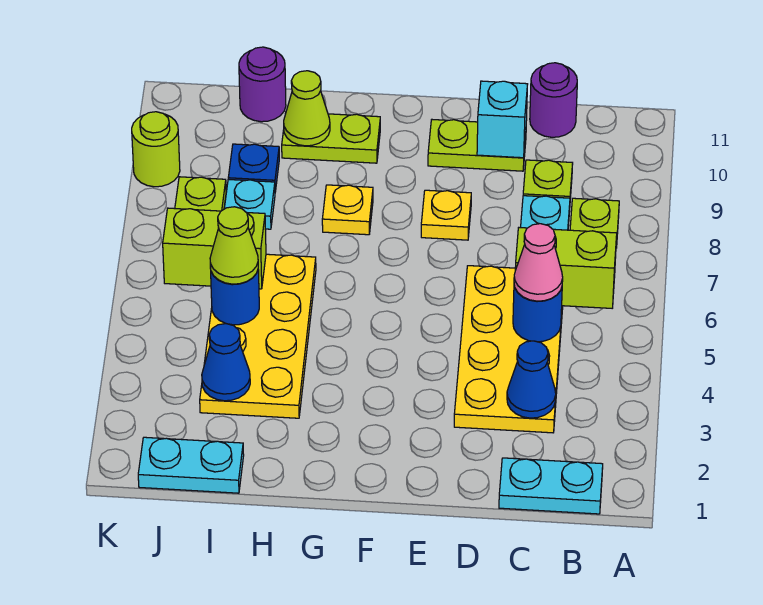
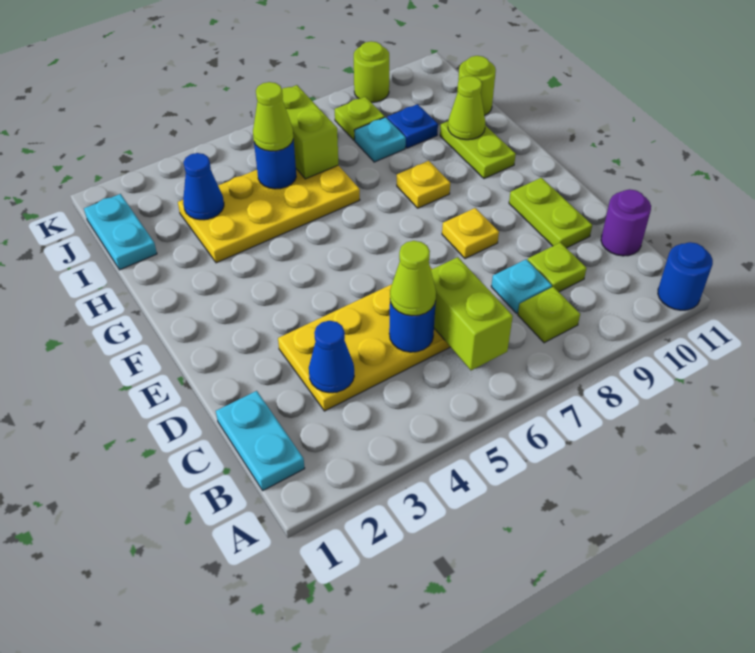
none -> blue round brick A11 level 1
pink cone C5 level 3 -> lime cone C5 level 3
cyan brick D10 level 2 -> none
purple round brick I11 level 1 -> lime round brick I11 level 1

